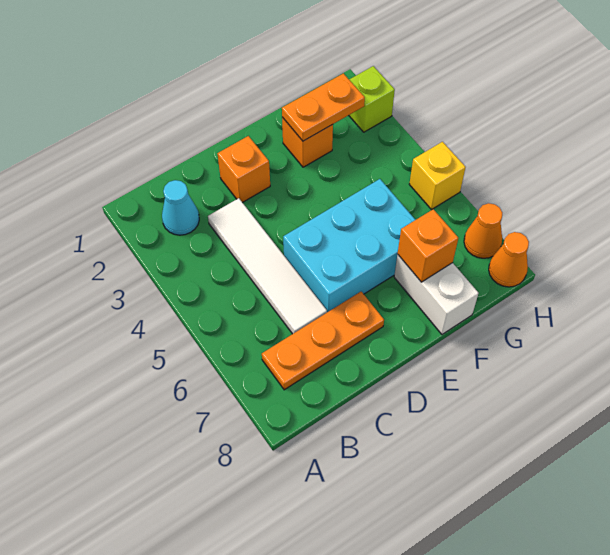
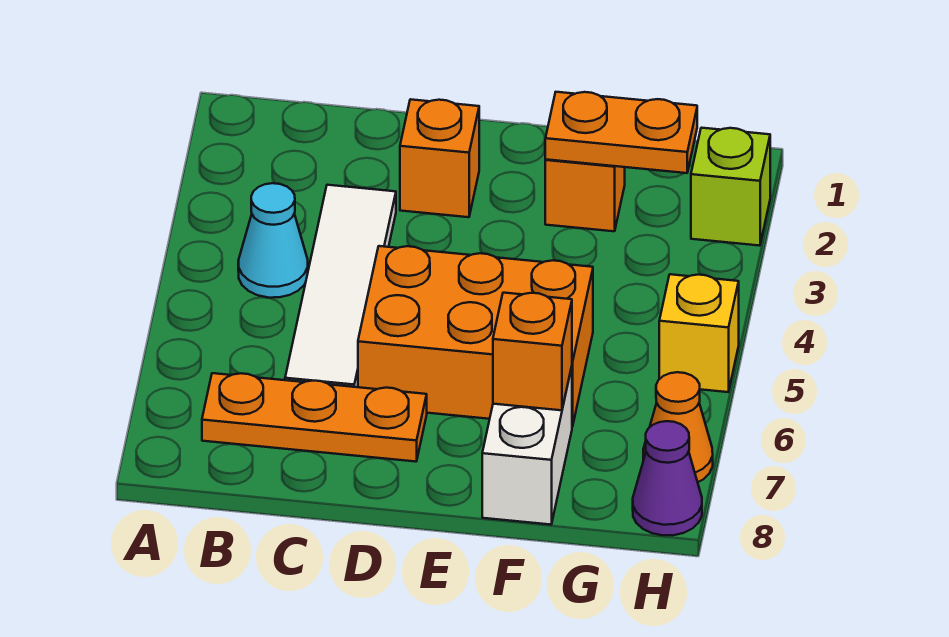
cyan cone B2 level 1 -> cyan cone B4 level 1
cyan brick D5:F6 level 1 -> orange brick D5:F6 level 1
orange cone H8 level 1 -> purple cone H8 level 1

